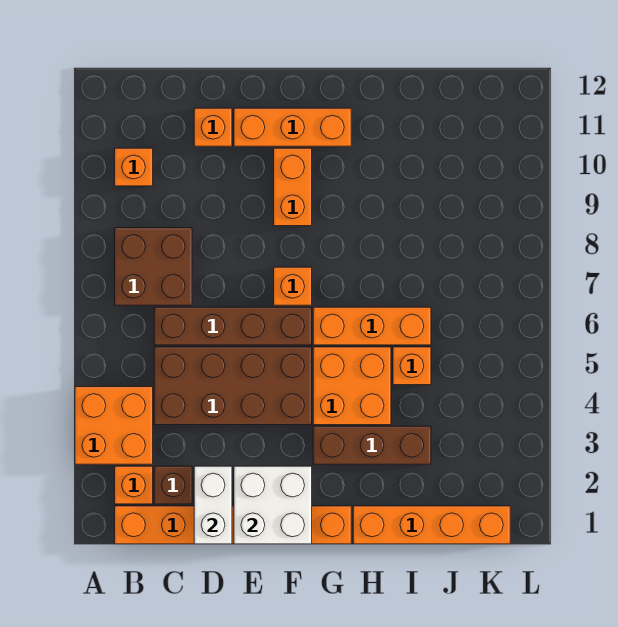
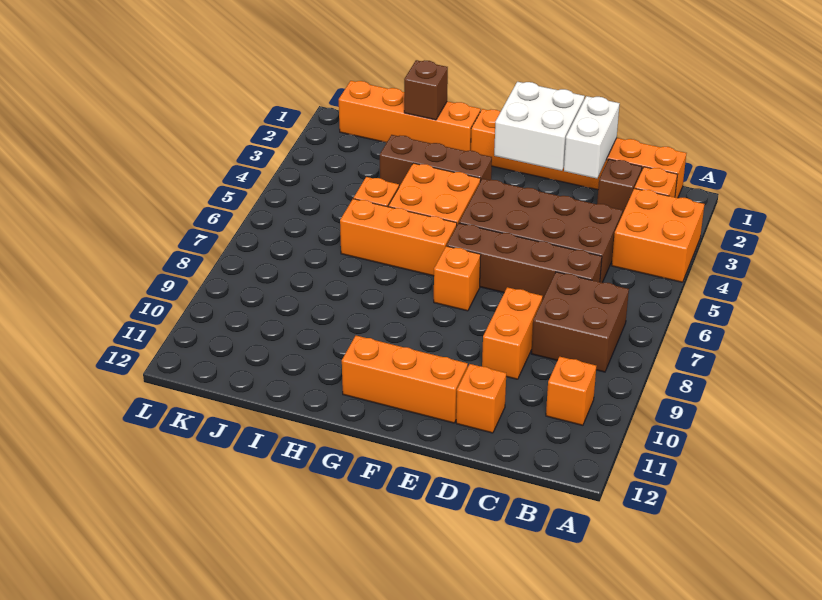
orange brick F9:F10 level 1 -> orange brick D8:D9 level 1
none -> brown brick I1 level 2

